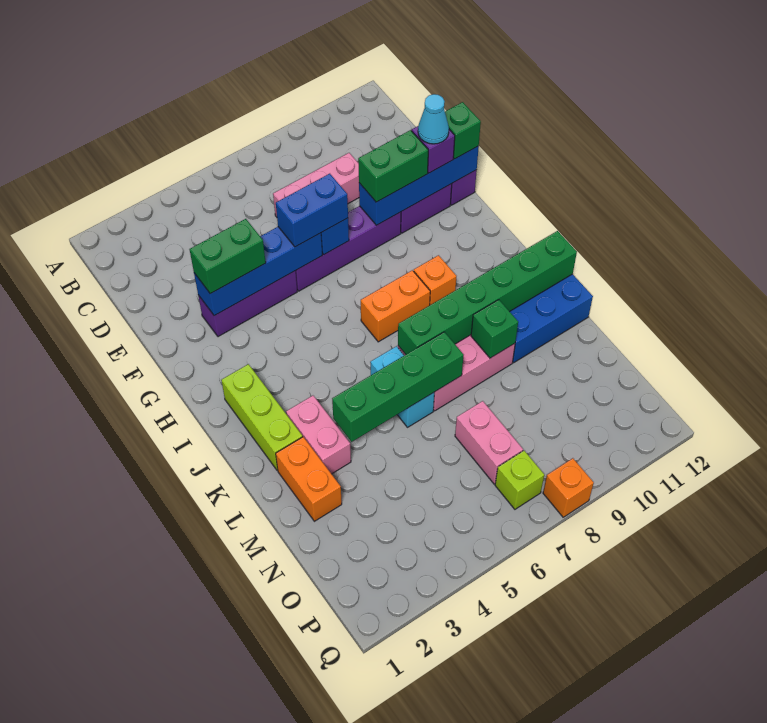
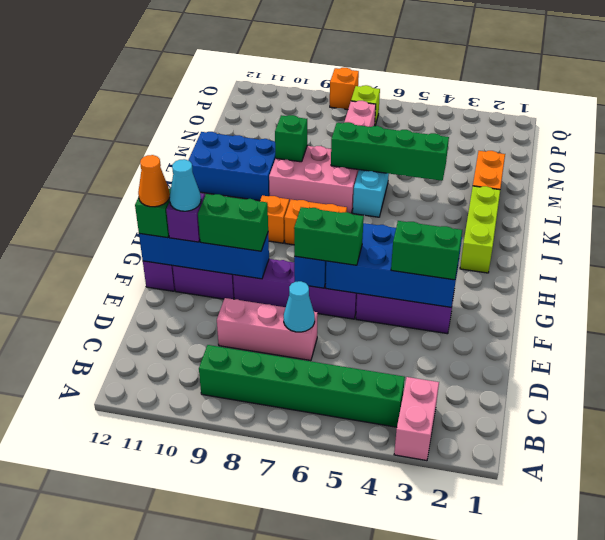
none -> cyan cone D7 level 2
blue brick F3:F6 level 2 -> blue brick F3:G6 level 2
blue brick F6:F7 level 3 -> green brick F6:F7 level 3
none -> orange cone F12 level 4
pink brick K3:L3 level 1 -> pink brick A3:B3 level 1
green brick K7:K12 level 2 -> green brick B4:B9 level 1

